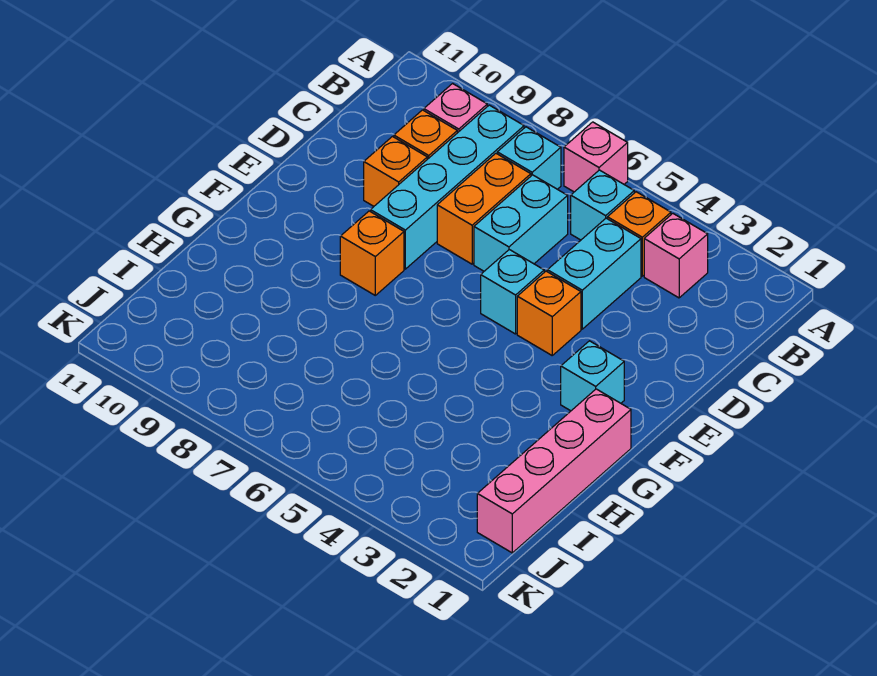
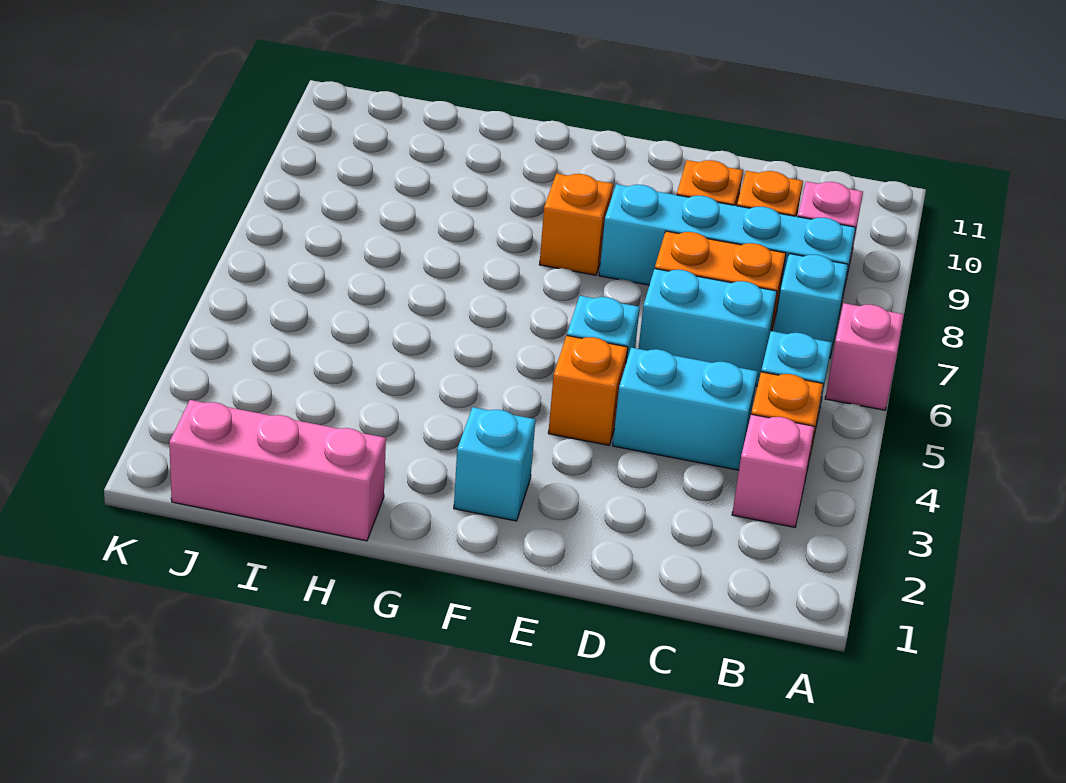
pink brick G1:J1 level 1 -> pink brick H1:J1 level 1

